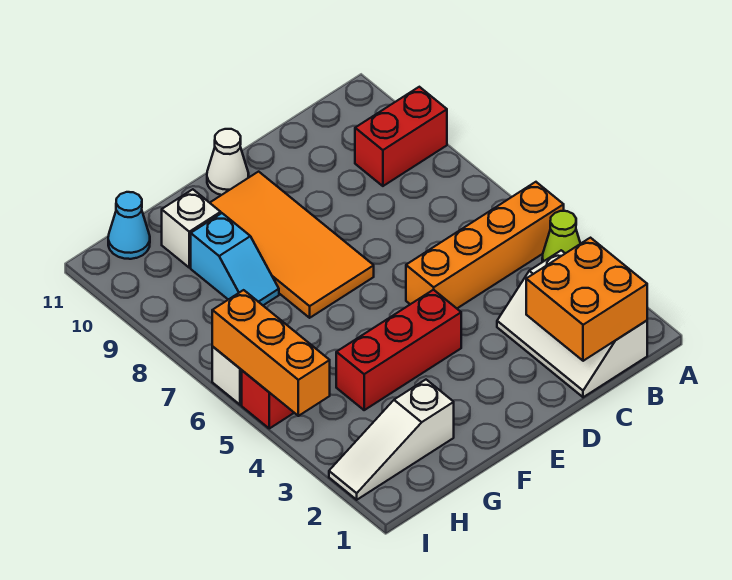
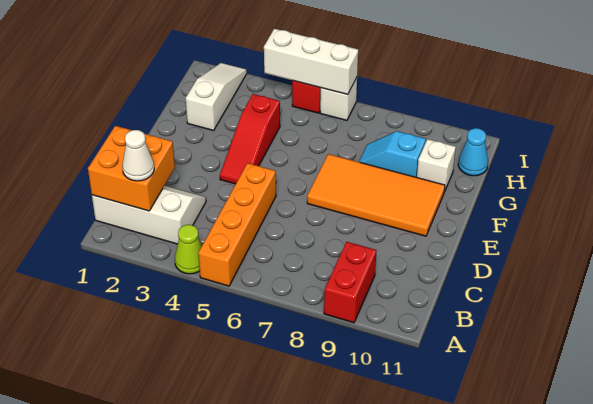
red brick E4:G4 level 1 -> red slope E4:G4 level 1 top G
white cone E11 level 1 -> white cone B2 level 3
orange brick I4:I6 level 2 -> white brick I4:I6 level 2

